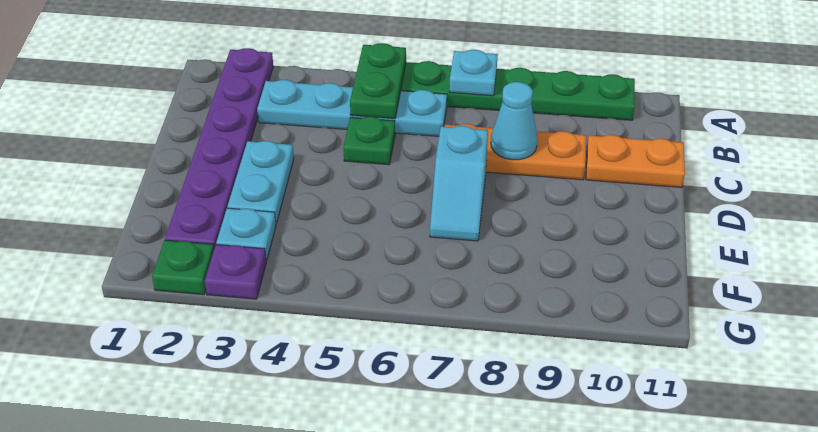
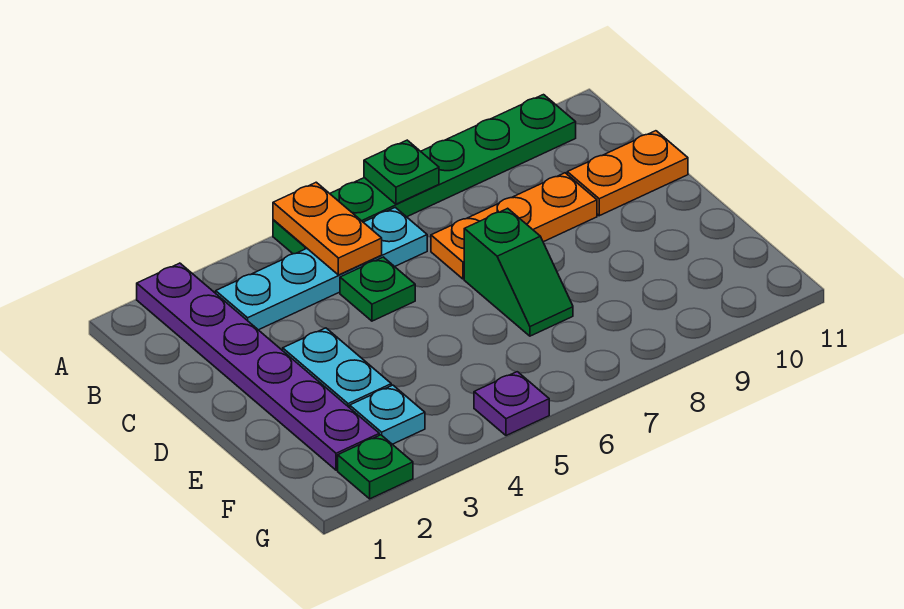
green plate A5:B5 level 2 -> orange plate A5:B5 level 2
cyan plate A7 level 2 -> green plate A7 level 2
cyan cone C8 level 2 -> none
cyan slope D7:E7 level 1 top D -> green slope D7:E7 level 1 top D
purple plate G3 level 1 -> purple plate G5 level 1

